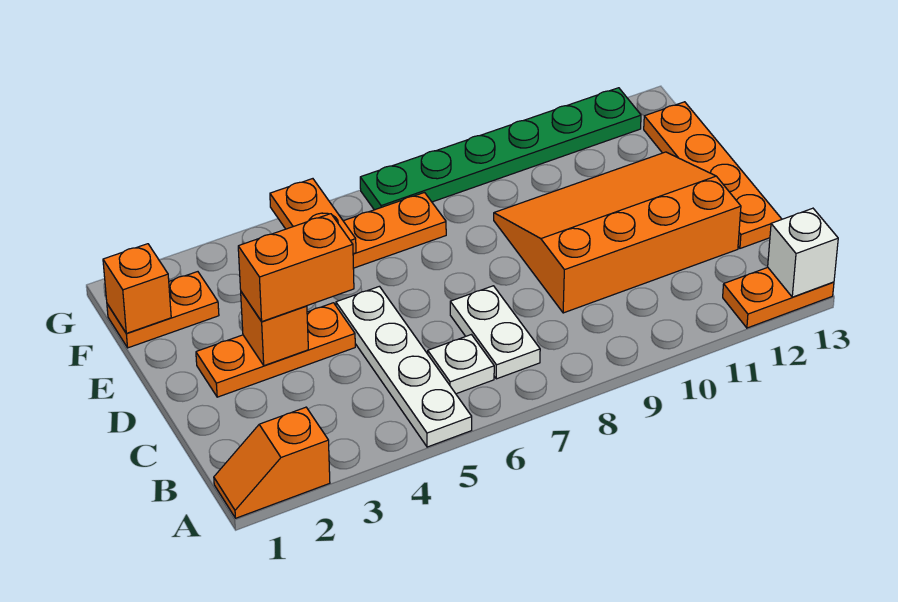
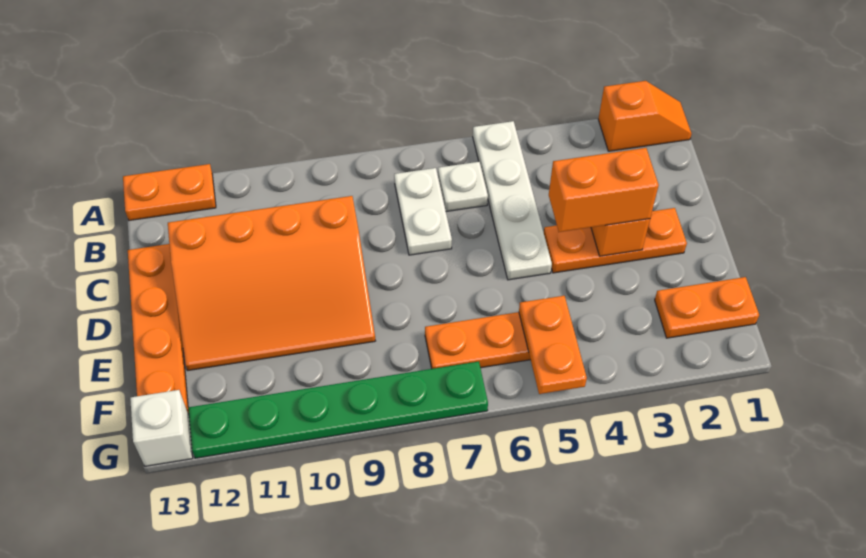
white brick A13 level 2 -> white brick G13 level 1
orange brick F1 level 2 -> none

